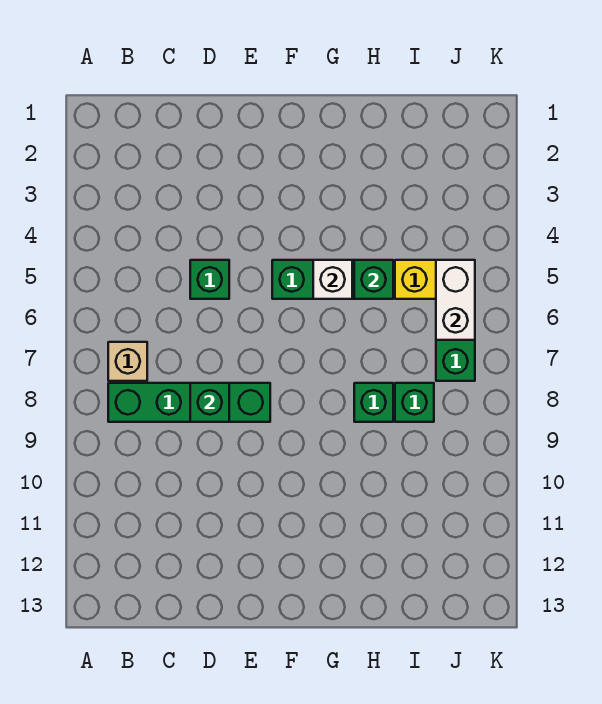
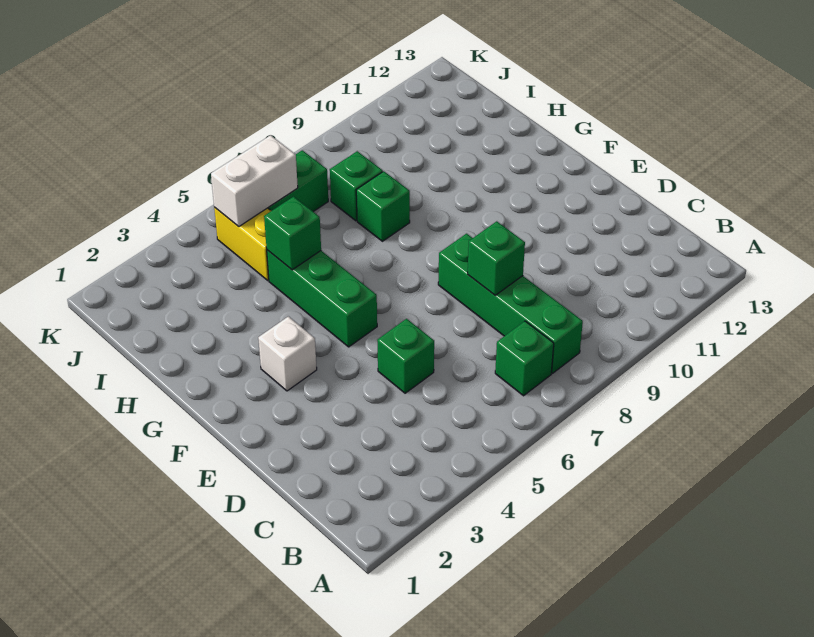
tan brick B7 level 1 -> green brick B7 level 1
white brick G5 level 2 -> white brick F3 level 1

